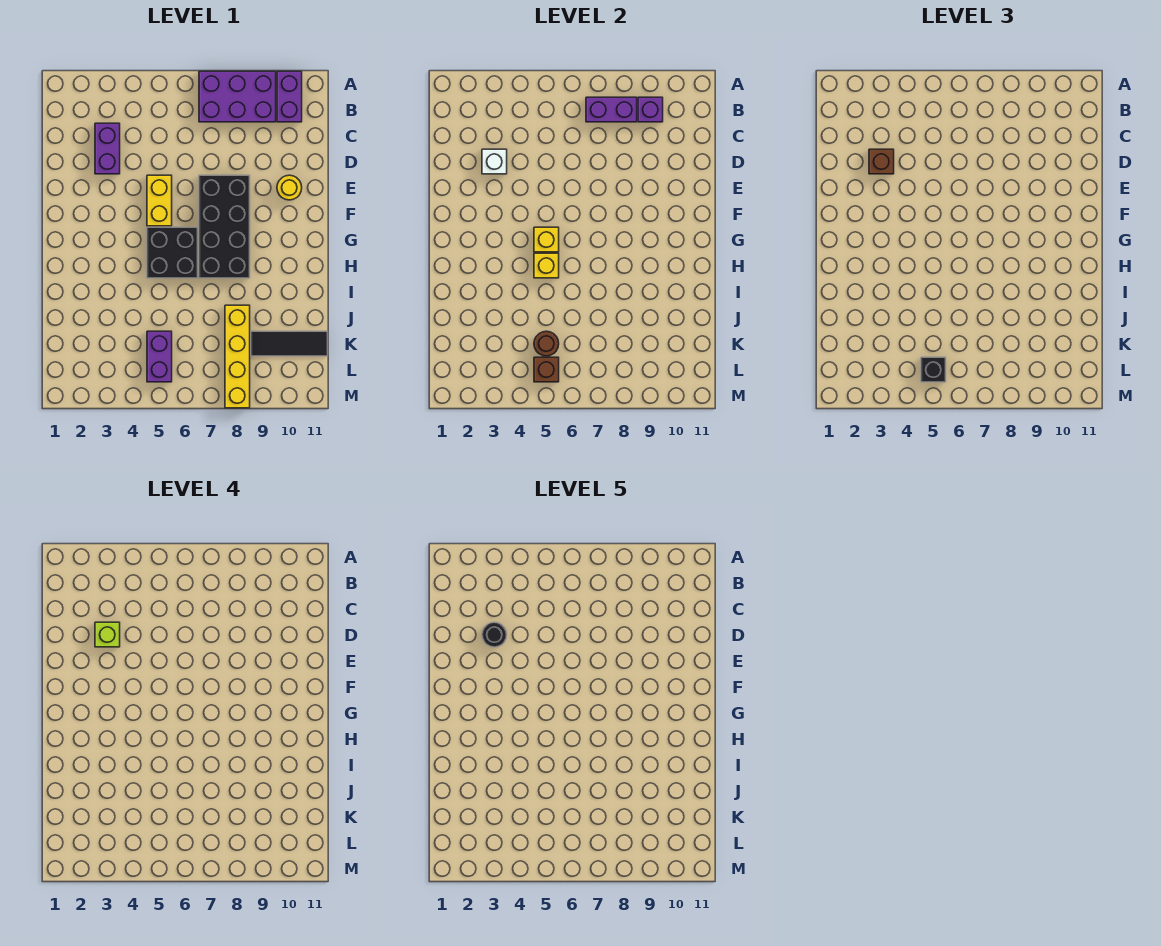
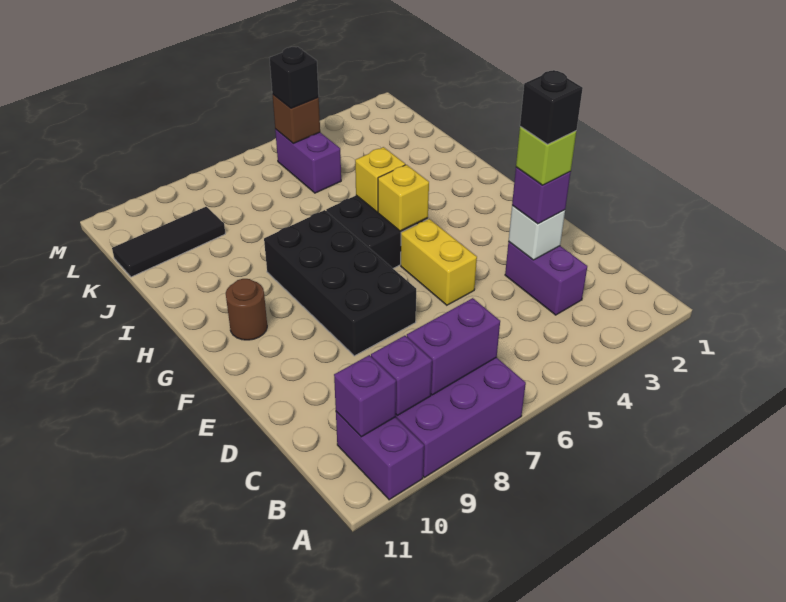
none -> purple brick B10 level 2
brown brick D3 level 3 -> purple brick D3 level 3
black round brick D3 level 5 -> black brick D3 level 5
yellow round brick E10 level 1 -> none
yellow brick J8:M8 level 1 -> none
brown round brick K5 level 2 -> brown round brick G10 level 1

